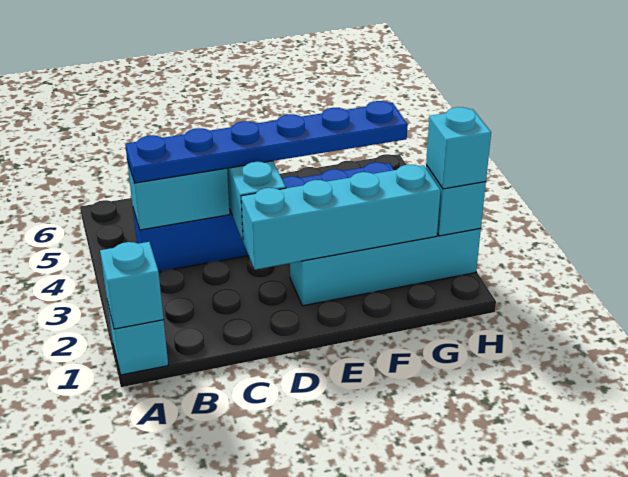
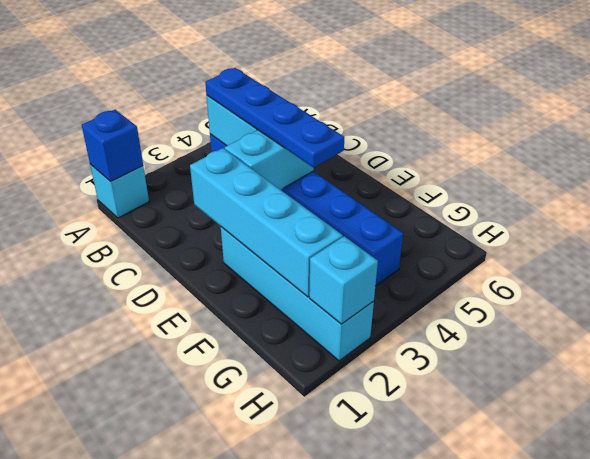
cyan brick A1 level 2 -> blue brick A1 level 2
blue plate B4:G4 level 3 -> blue plate B4:E4 level 3
cyan brick H2 level 3 -> none

